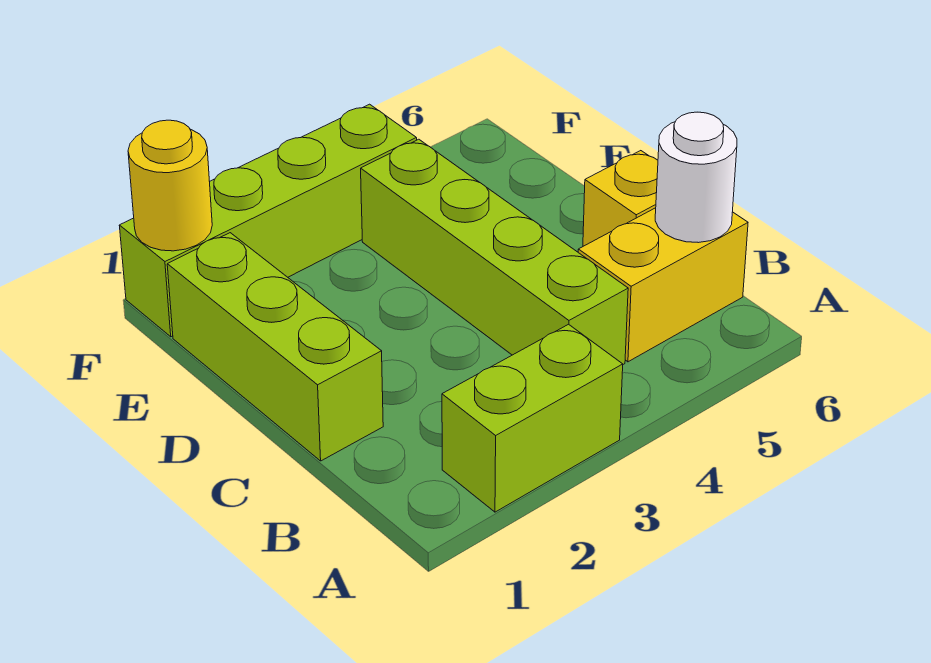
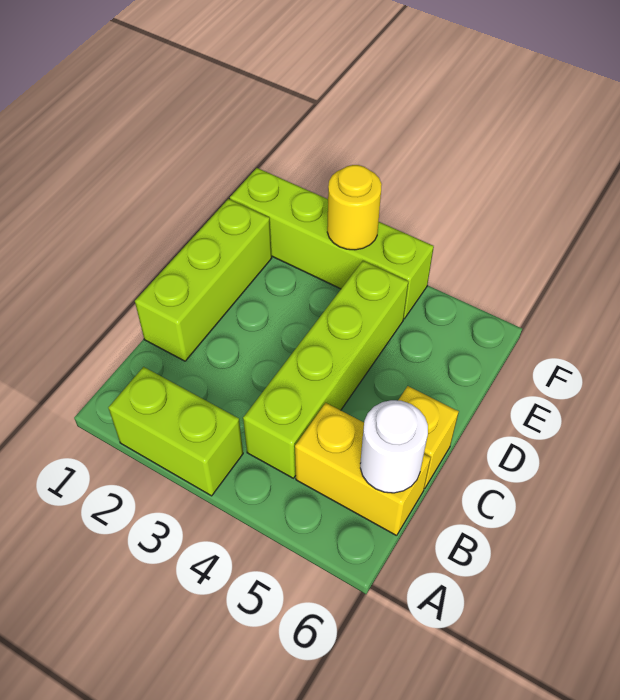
yellow round brick F1 level 2 -> yellow round brick F3 level 2

